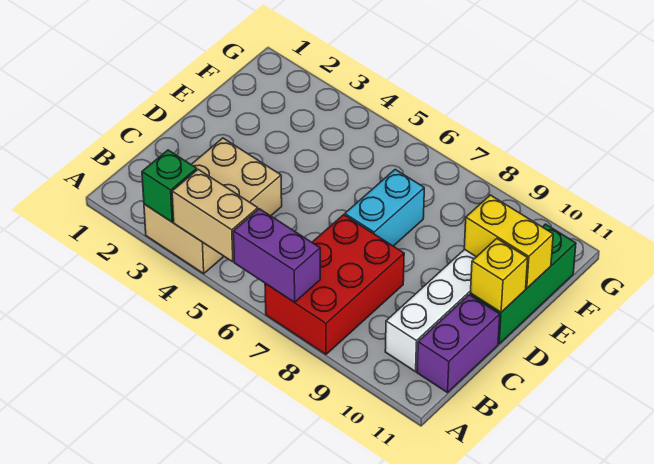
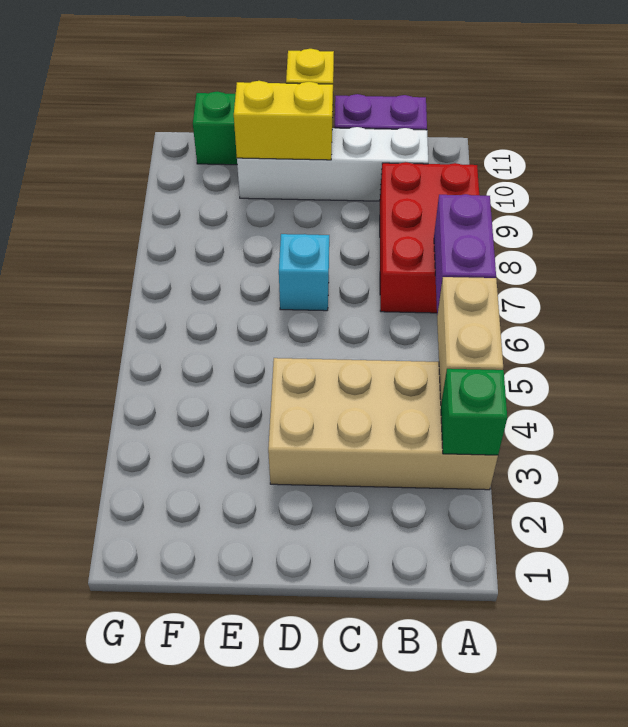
tan brick A3:C4 level 1 -> tan brick A3:D4 level 1
red brick A7:C8 level 1 -> red brick A7:B9 level 1
cyan brick D7:E7 level 1 -> cyan brick D7 level 1
yellow brick E10:E11 level 2 -> yellow brick D10:E10 level 2

